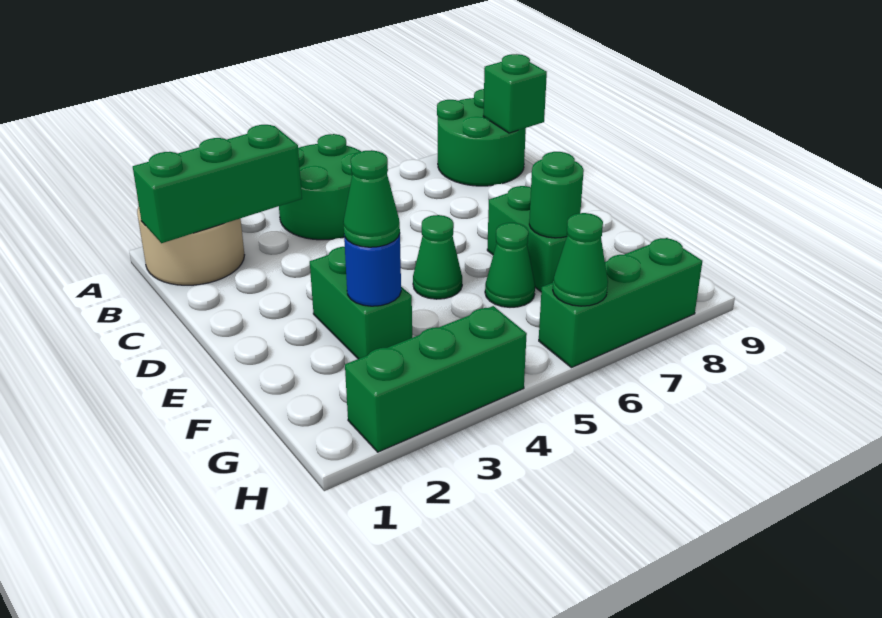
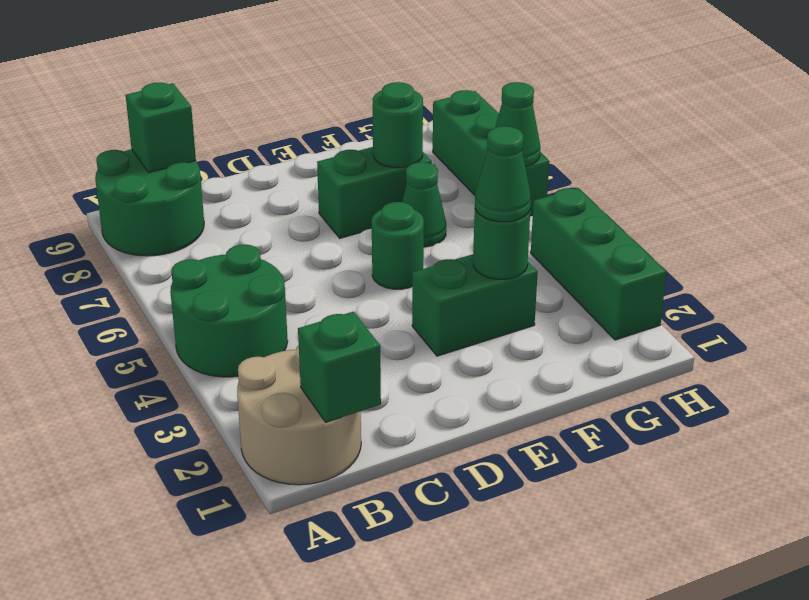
green brick B1:B3 level 2 -> green brick B1 level 2
green cone E5 level 1 -> green round brick E5 level 1
blue round brick F3 level 2 -> green round brick F3 level 2

